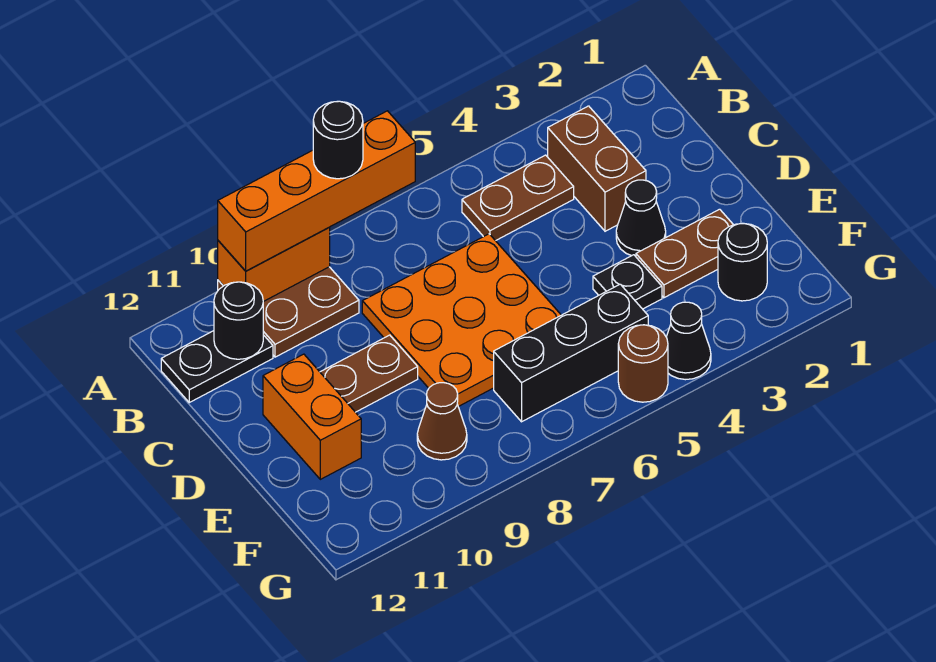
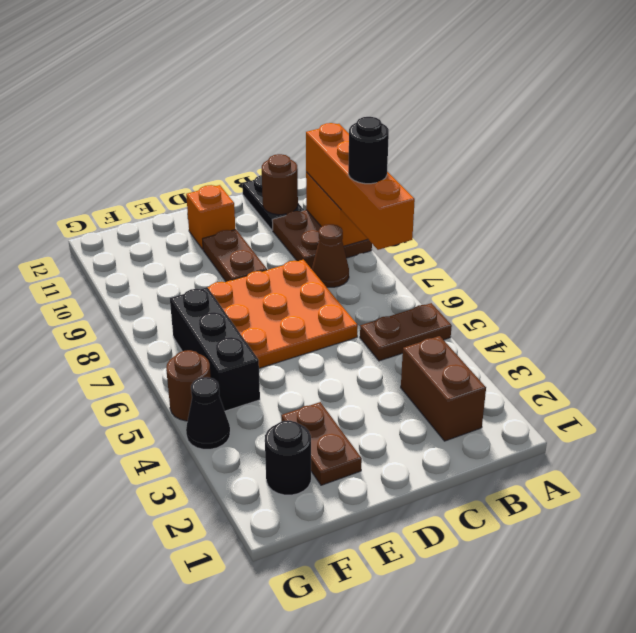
brown brick B3:C3 level 1 -> brown brick B2:B3 level 1
brown plate B4:B5 level 1 -> brown plate A5:B5 level 1
black round brick B11 level 2 -> brown round brick B11 level 2
black cone D3 level 1 -> none
orange brick D11:E11 level 1 -> orange brick D11 level 1
black plate E4 level 1 -> none
brown cone F9 level 1 -> brown cone B8 level 1

